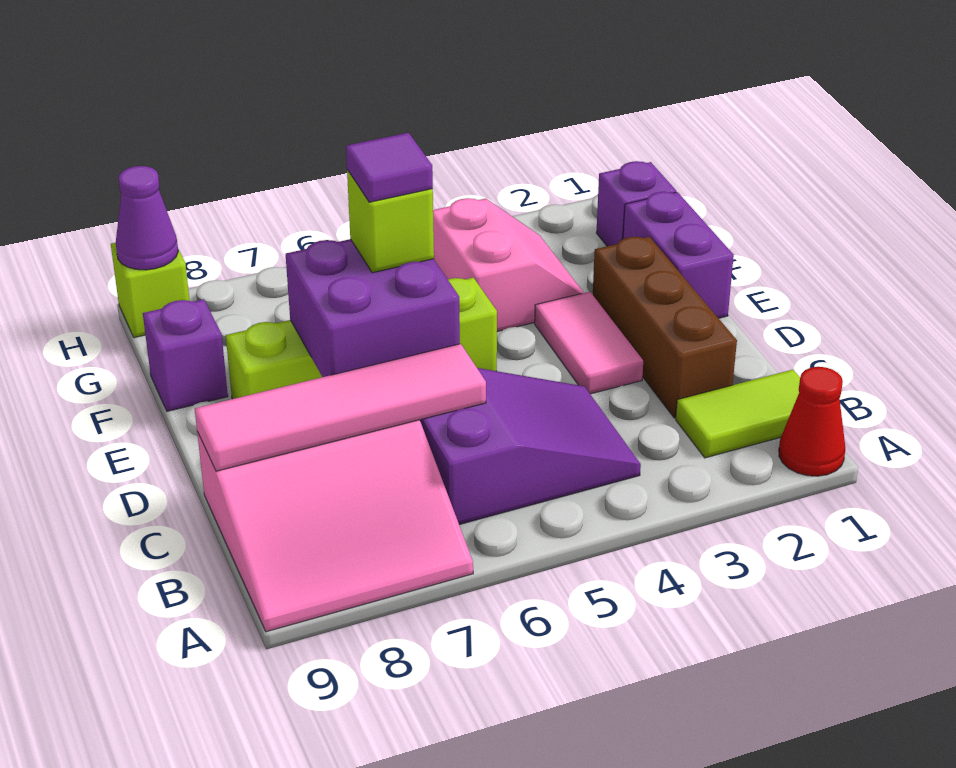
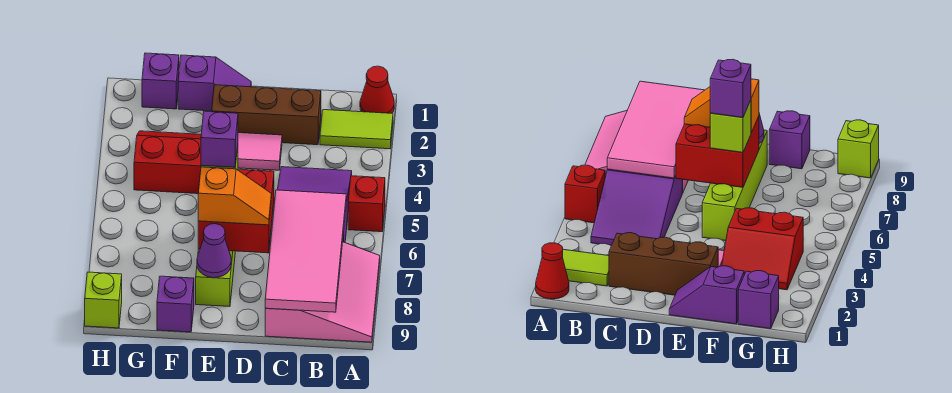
none -> red brick A5 level 1
lime tile B1:B2 level 1 -> lime tile A2:B2 level 1
pink tile C6:C9 level 2 -> pink tile B6:C9 level 2
purple brick D6:E7 level 2 -> red brick D6:E7 level 2
none -> orange slope D7:E7 level 3 top E
purple brick E1:F1 level 1 -> purple slope E1:F1 level 1 top F
purple tile E6 level 4 -> purple brick E6 level 4
pink slope F3:G4 level 1 top 4 -> red slope F3:G4 level 1 top 4
purple cone H9 level 2 -> purple cone E8 level 2

